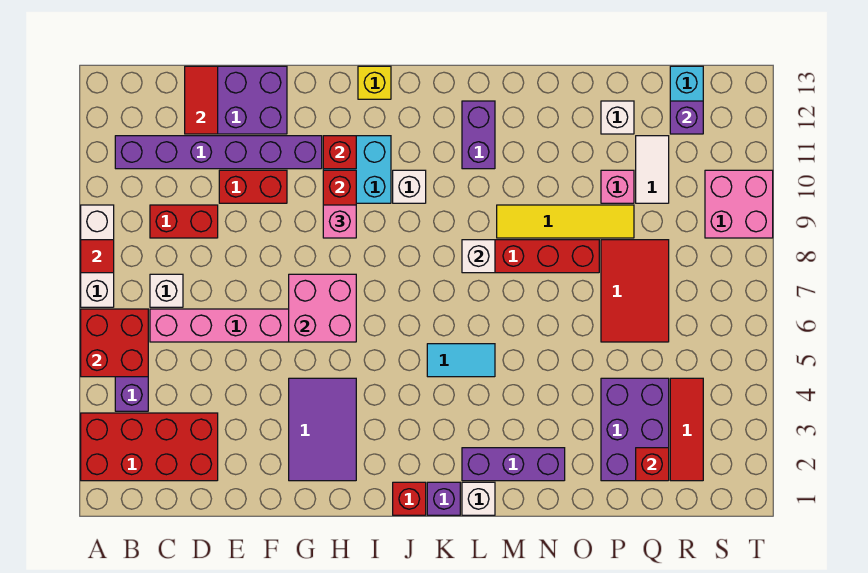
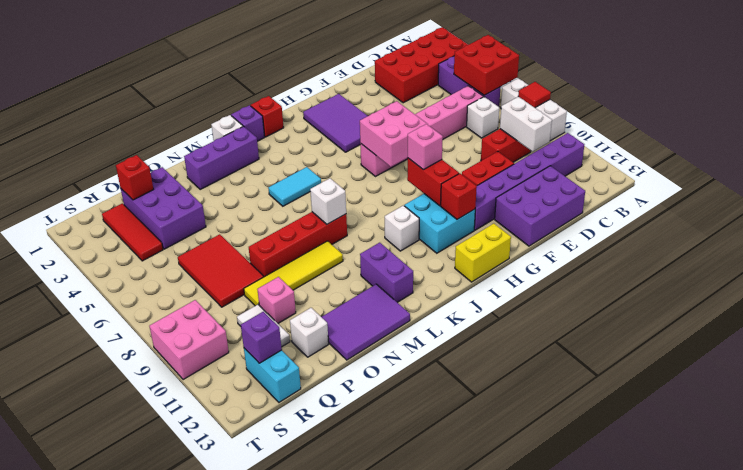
none -> white brick C9:C10 level 2
red tile D12:D13 level 2 -> none
yellow brick I13 level 1 -> yellow brick H13:I13 level 1
none -> purple tile M12:O13 level 1

